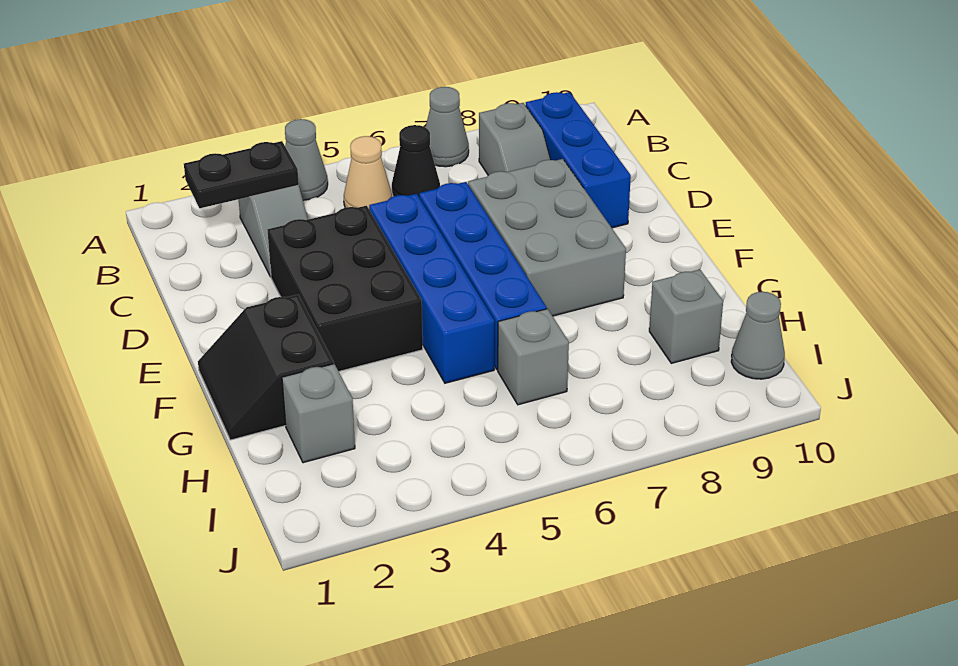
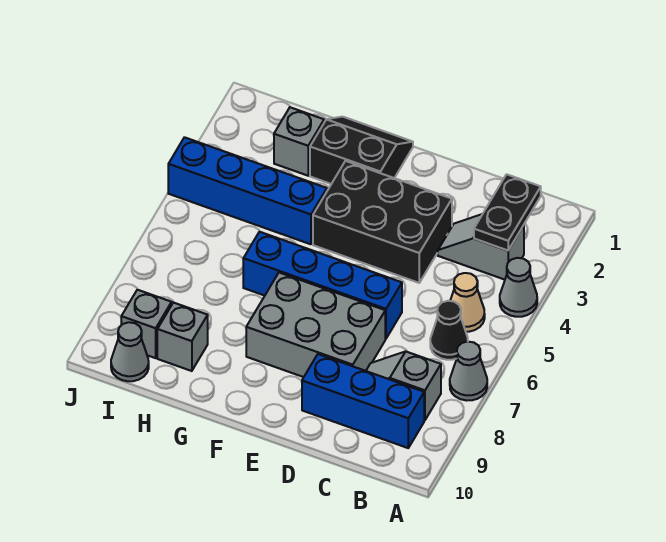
blue brick D5:G5 level 1 -> blue brick G4:J4 level 1
grey brick H6 level 1 -> grey brick I9 level 1

